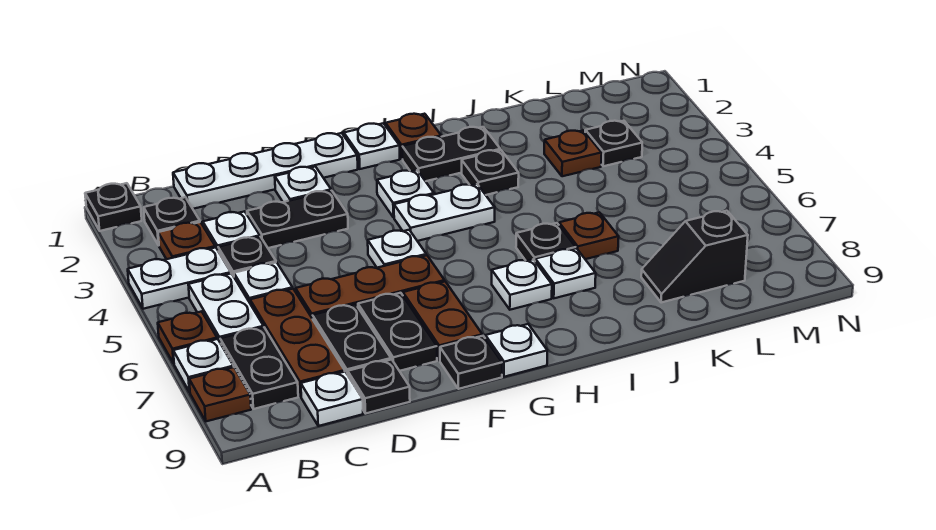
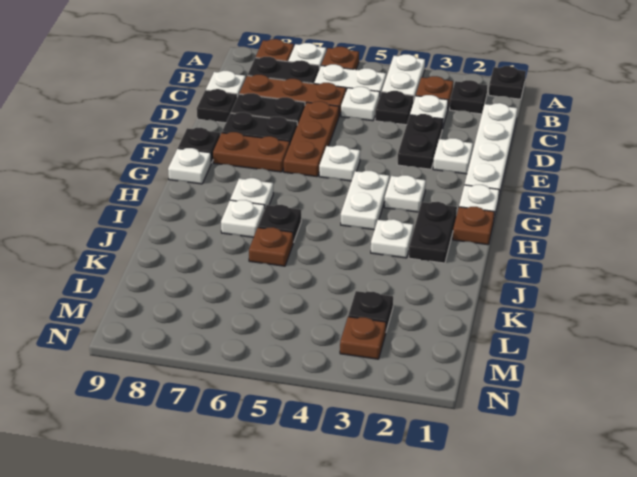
black plate I3 level 1 -> white plate I3 level 1
brown plate K3 level 1 -> brown plate M3 level 1
black slope K8:L8 level 1 top L -> none

